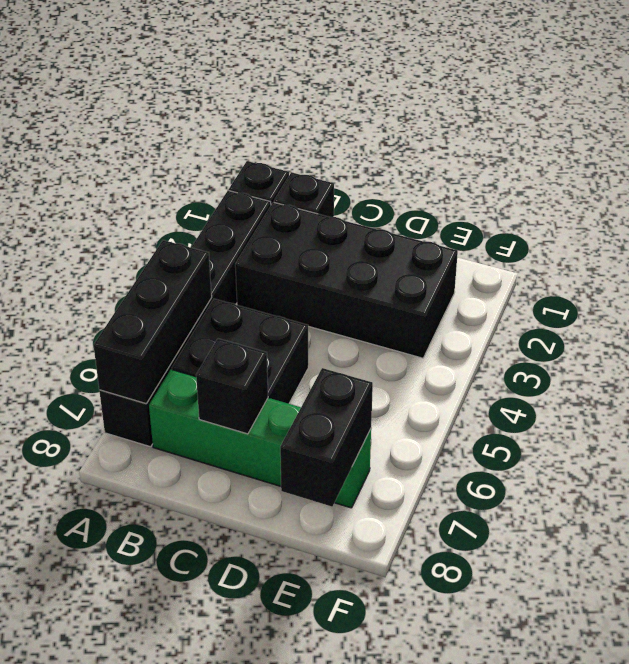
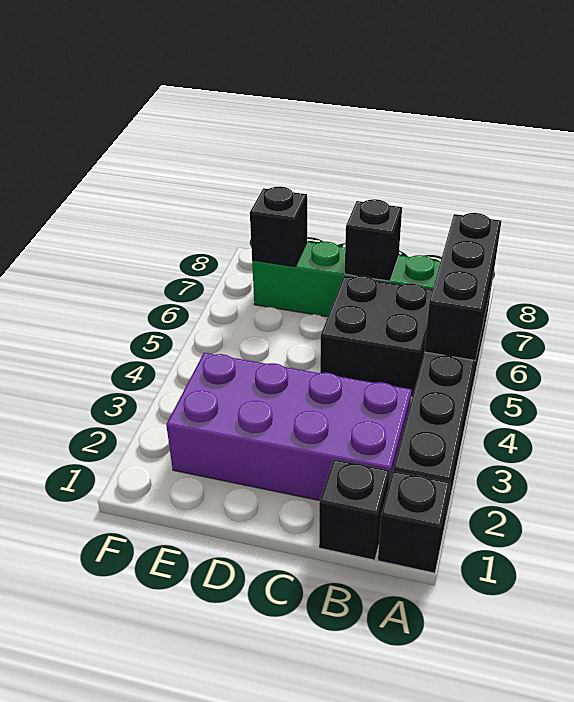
black brick B2:E3 level 1 -> purple brick B2:E3 level 1
black brick E7:E8 level 2 -> black brick E7 level 2

